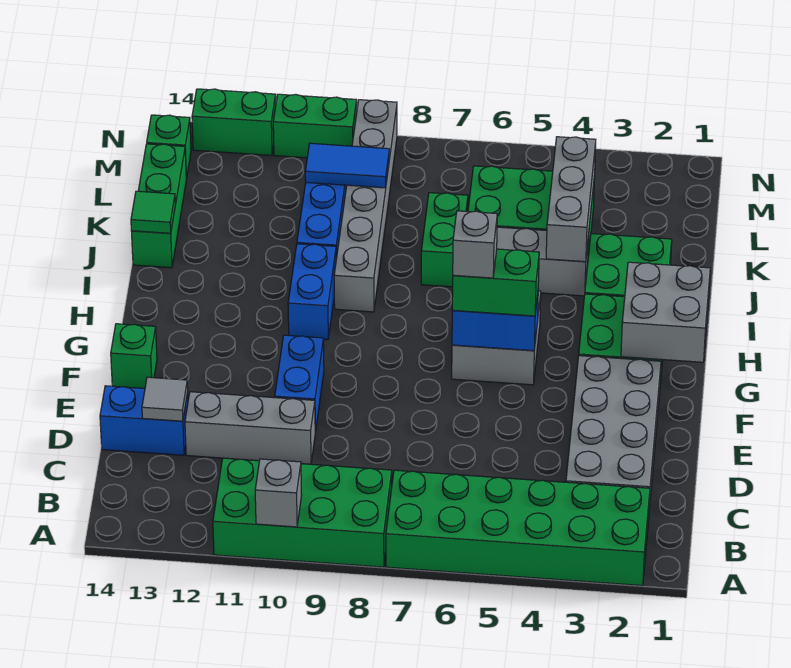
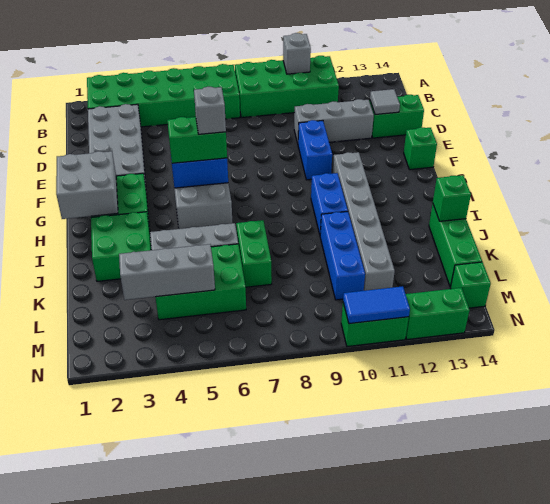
blue brick D13:D14 level 1 -> green brick D13:D14 level 1
grey brick I9:N9 level 1 -> grey brick G11:L11 level 1
grey brick J4:L4 level 2 -> grey brick L3:L5 level 2
green tile J14 level 2 -> green brick J14 level 2
blue tile L9:L10 level 2 -> blue tile N10:N11 level 2

